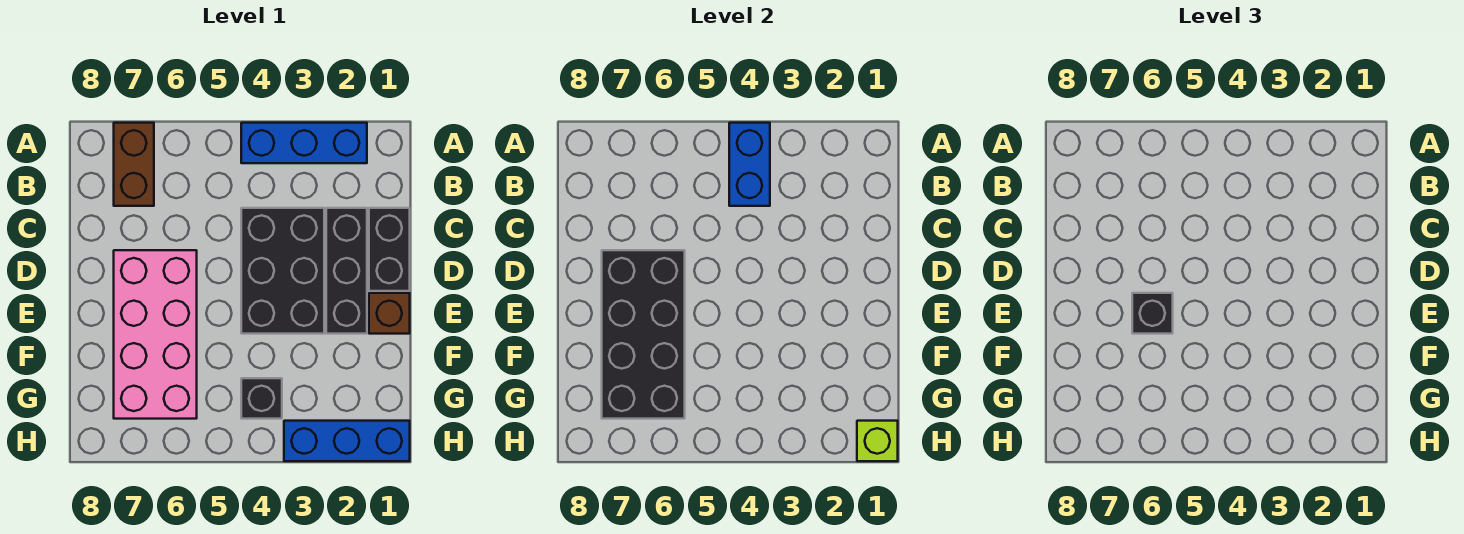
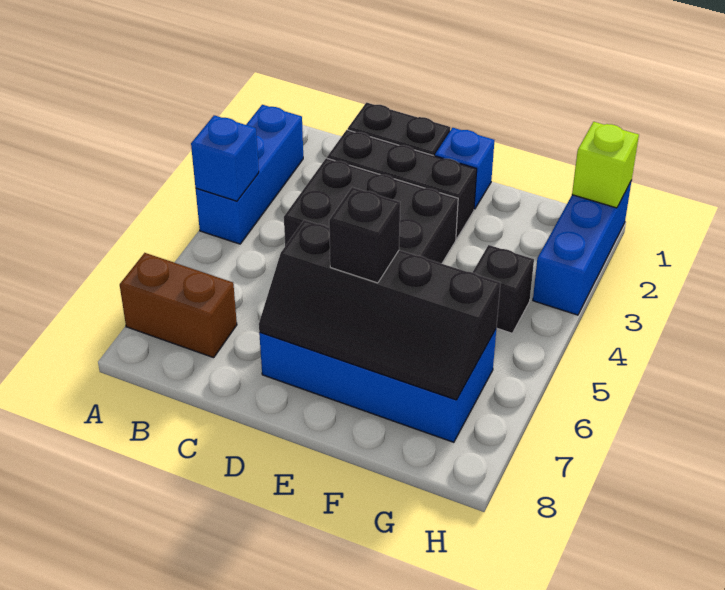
blue brick A4:B4 level 2 -> blue brick A4 level 2
pink brick D6:G7 level 1 -> blue brick D6:G7 level 1
black brick D6:G7 level 2 -> black slope D6:G7 level 2 top 6
brown brick E1 level 1 -> blue brick E1 level 1

